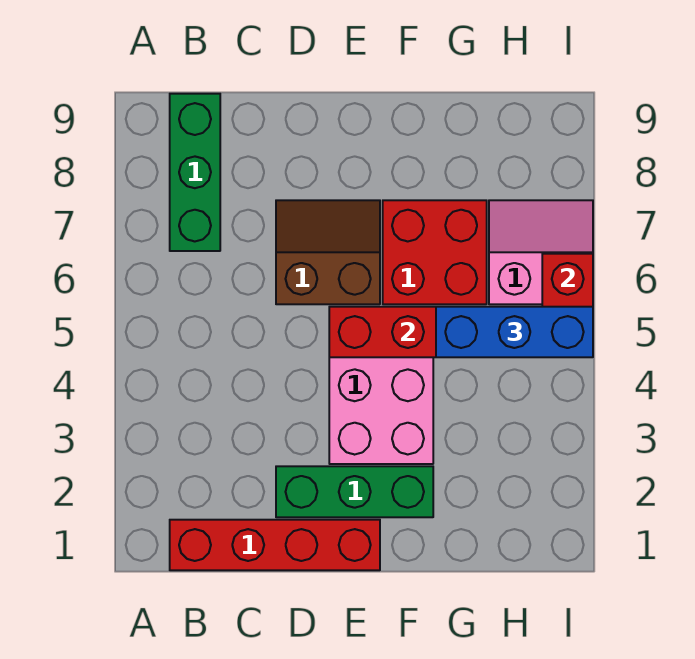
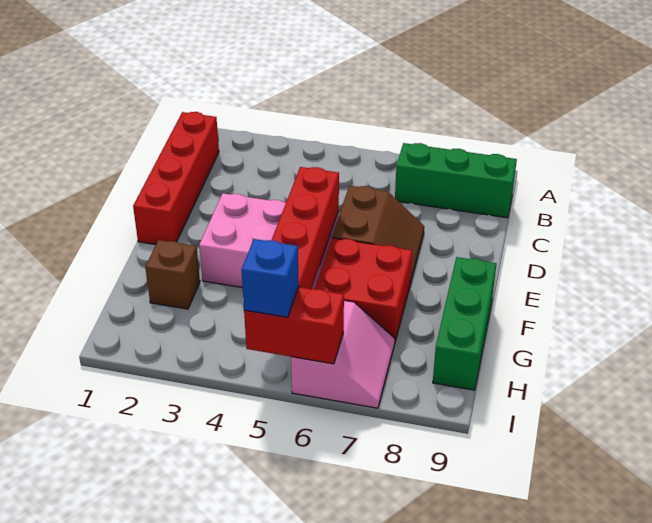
green brick D2:F2 level 1 -> green brick F9:H9 level 1
none -> brown brick G2 level 1
blue brick G5:I5 level 3 -> blue brick I5 level 3

